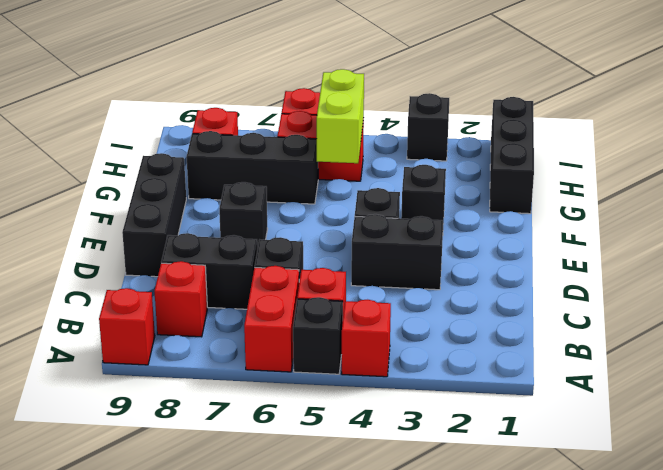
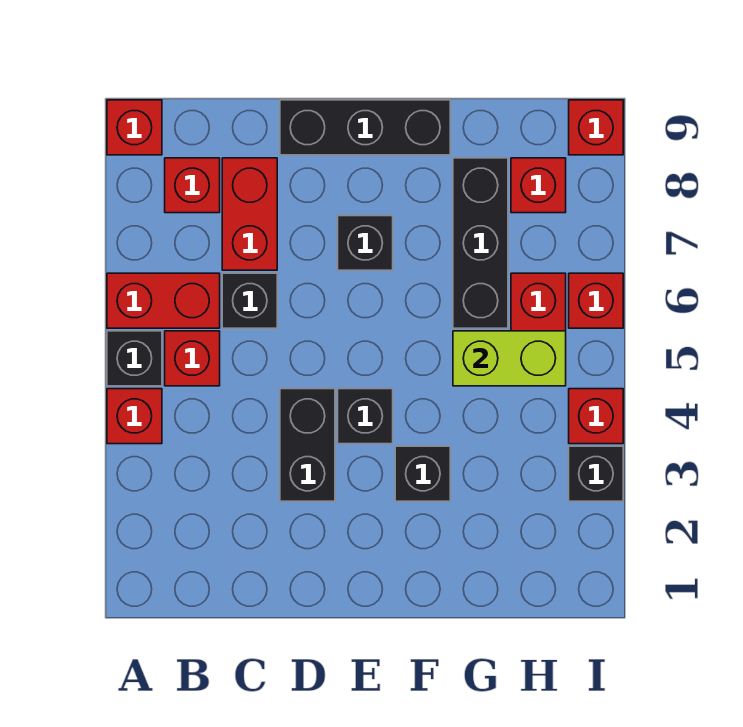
black brick C7:C8 level 1 -> red brick C7:C8 level 1
black brick G1:I1 level 1 -> none
none -> red brick I4 level 1
none -> red brick I9 level 1

